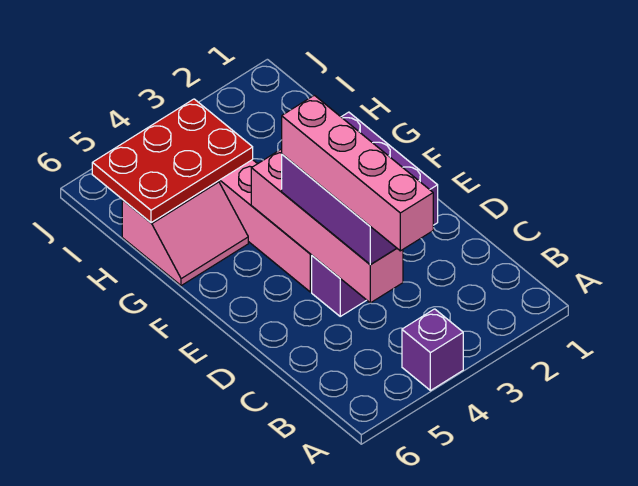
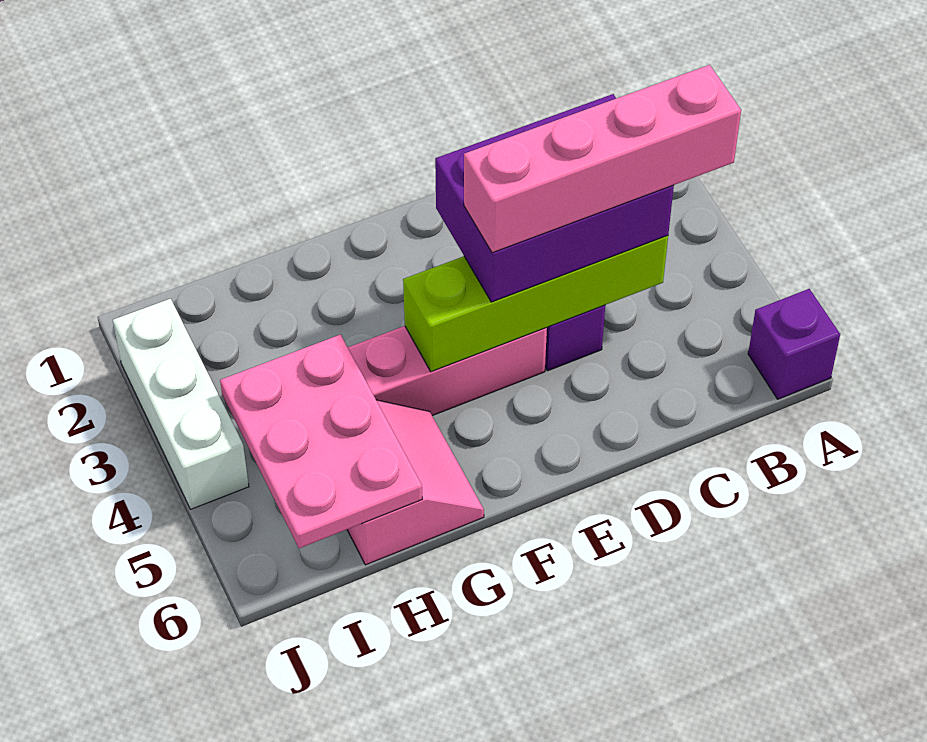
purple brick A4 level 1 -> purple brick A6 level 1
pink brick C4:F4 level 2 -> lime brick C4:F4 level 2
red plate H4:I6 level 2 -> pink plate H4:I6 level 2
none -> white brick J2:J4 level 1

